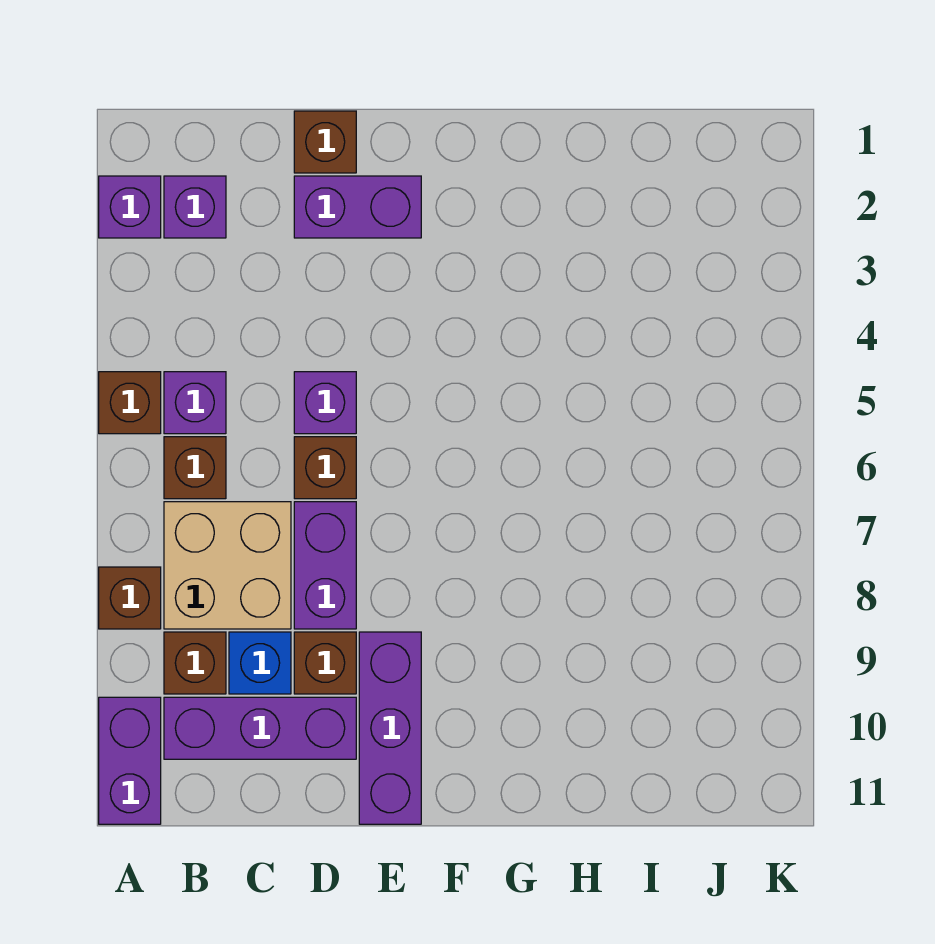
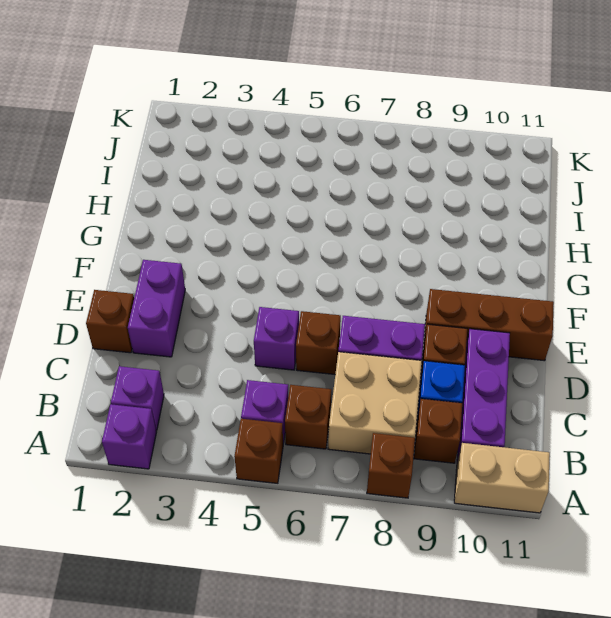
purple brick A10:A11 level 1 -> tan brick A10:A11 level 1
purple brick E9:E11 level 1 -> brown brick E9:E11 level 1

